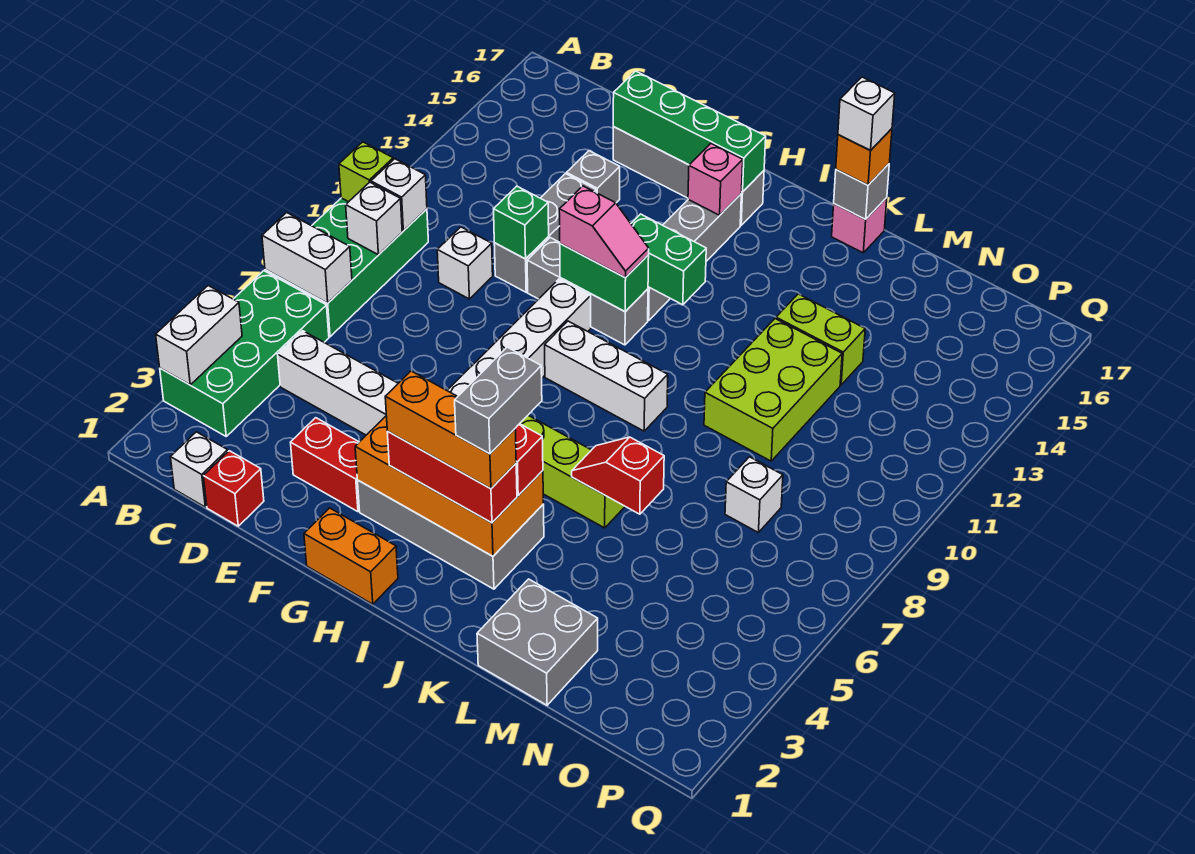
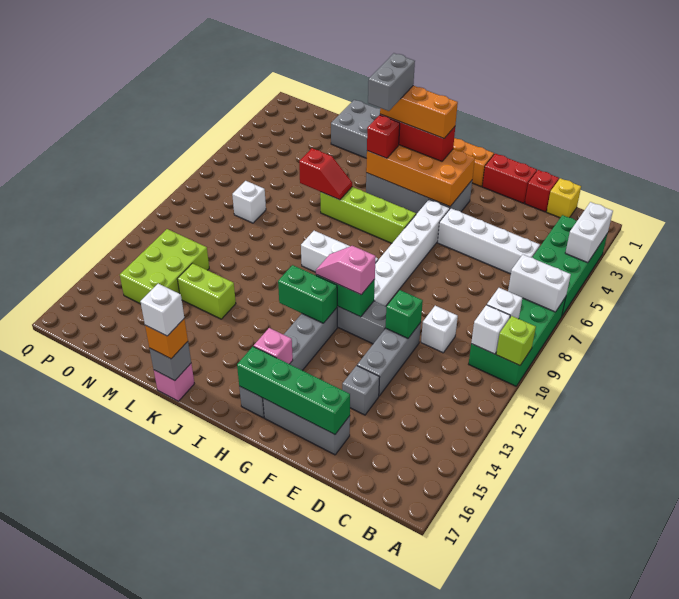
white brick C1 level 1 -> yellow brick C1 level 1
red brick E3:F3 level 1 -> red brick E1:F1 level 1
lime brick L10:M12 level 1 -> lime brick N12:O14 level 1

